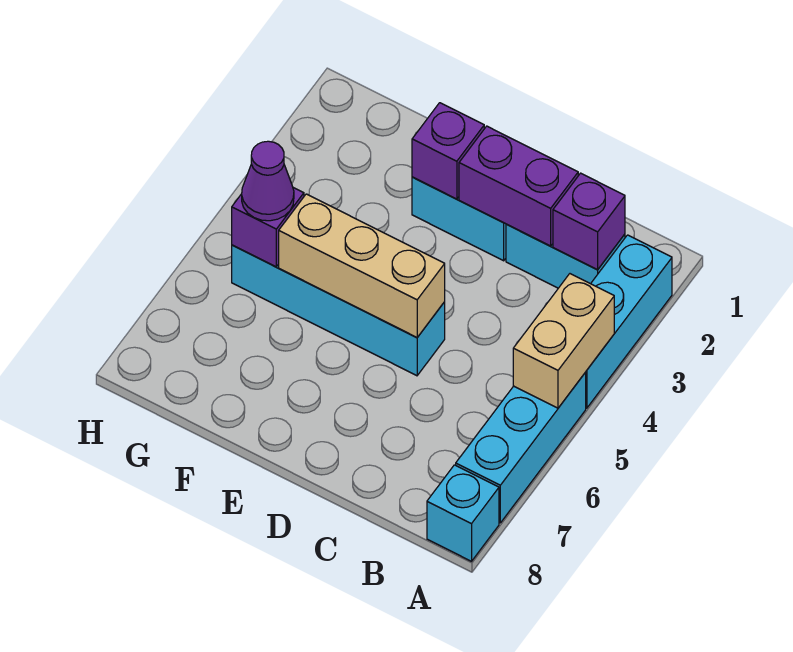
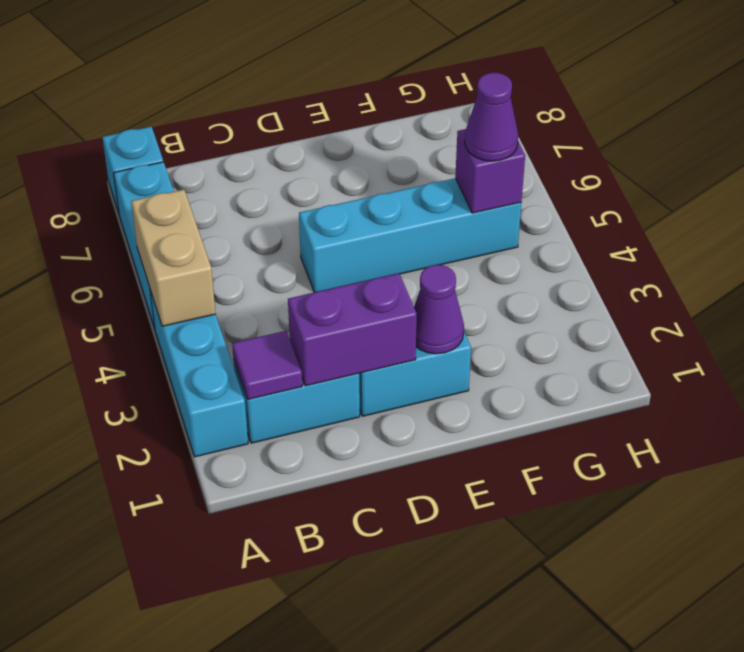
purple brick B2 level 2 -> purple tile B2 level 2
tan brick D5:F5 level 2 -> none
purple brick E2 level 2 -> purple cone E2 level 2

